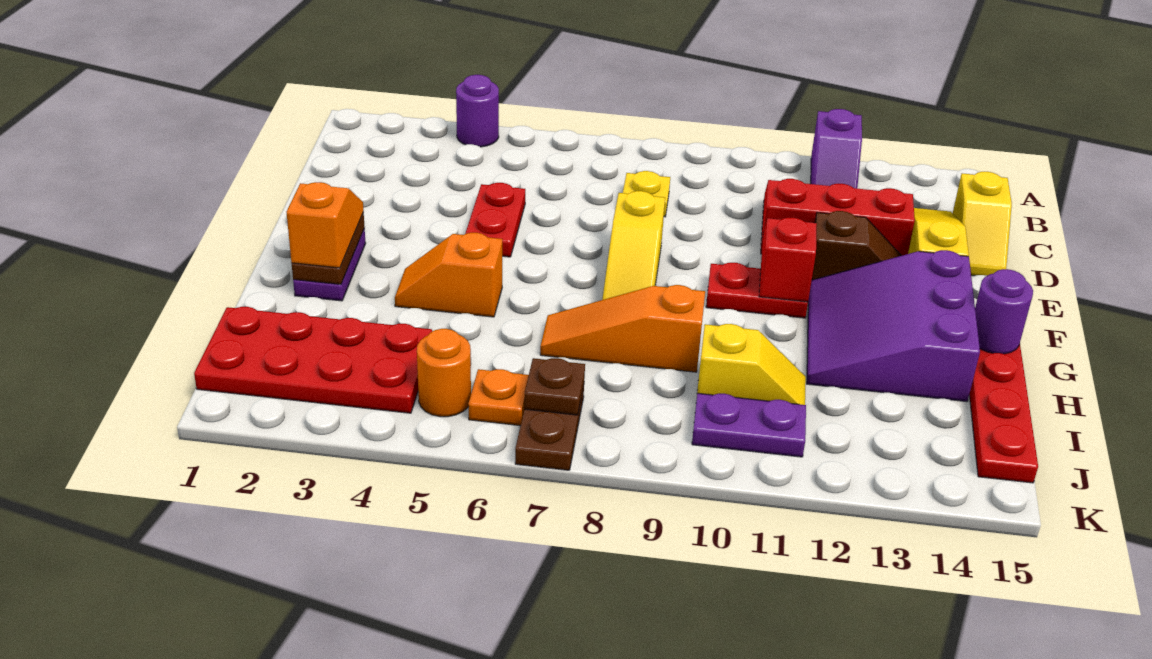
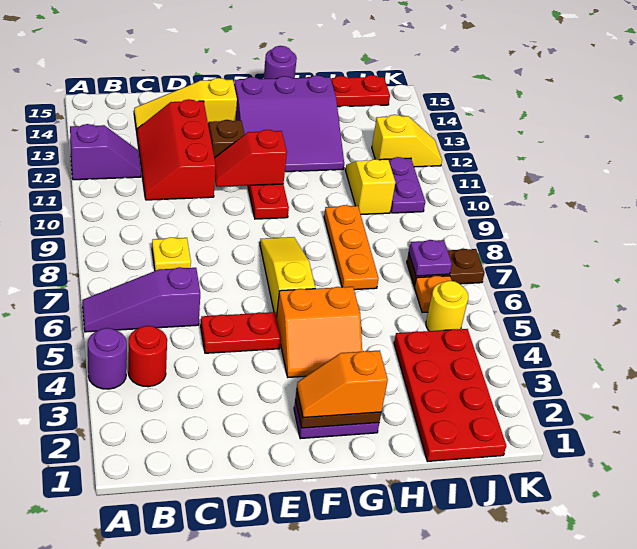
none -> purple slope A6:C6 level 1 top C
none -> red round brick B4 level 1
yellow slope C15:D15 level 1 top C -> yellow slope J12:K12 level 1 top J
yellow slope E8:G8 level 1 top E -> yellow slope F6:F8 level 1 top 6
orange slope G4:G5 level 1 top 5 -> orange slope F4:G5 level 1 top 5
orange slope H7:H9 level 1 top 9 -> orange plate H7:H9 level 1
orange round brick J5 level 1 -> yellow round brick J5 level 1
brown plate J7 level 2 -> purple plate J7 level 2

